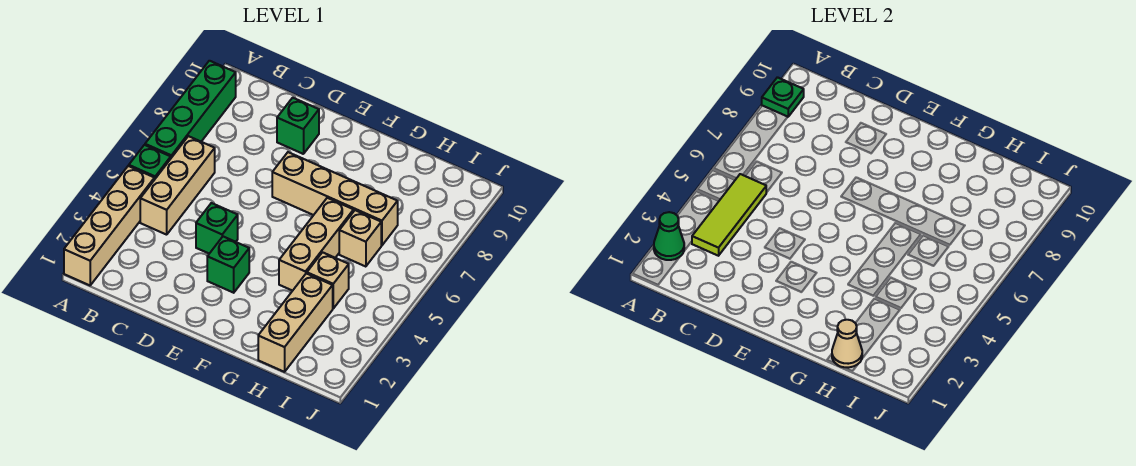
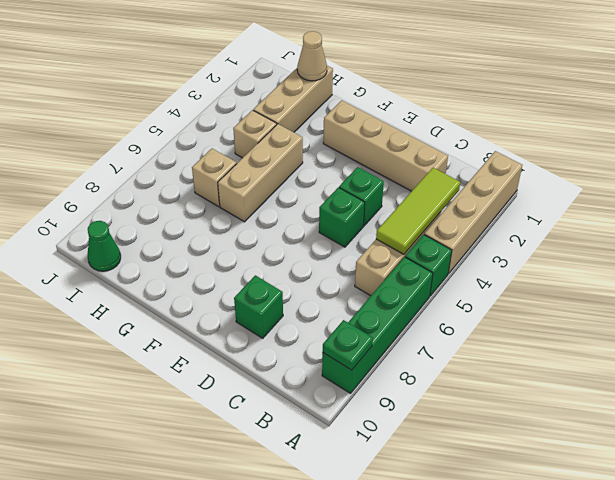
green cone A2 level 2 -> green cone I10 level 1
green brick E3 level 1 -> green brick D5 level 1
tan brick E7:H7 level 1 -> tan brick C2:F2 level 1

